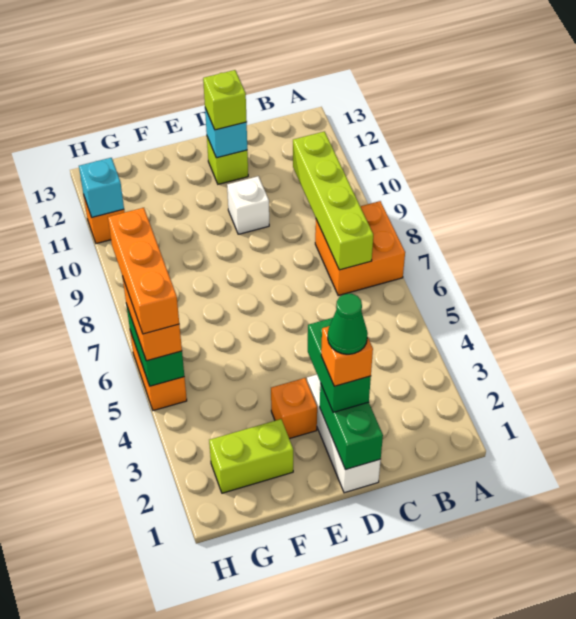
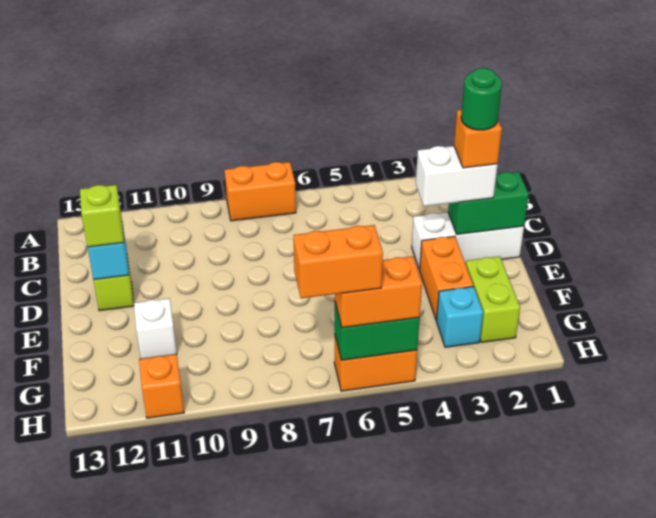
orange brick A7:B8 level 1 -> orange brick A7:A8 level 1
lime brick B7:B10 level 2 -> none
green brick D2:D3 level 3 -> white brick D2:D3 level 3
green cone D2 level 5 -> green round brick D2 level 5
white brick D10 level 1 -> white brick F11 level 1
orange brick E3 level 1 -> orange brick E3:F3 level 1
orange brick H5:H7 level 4 -> orange brick H6:H7 level 4
cyan brick H11 level 2 -> cyan brick G3 level 1

